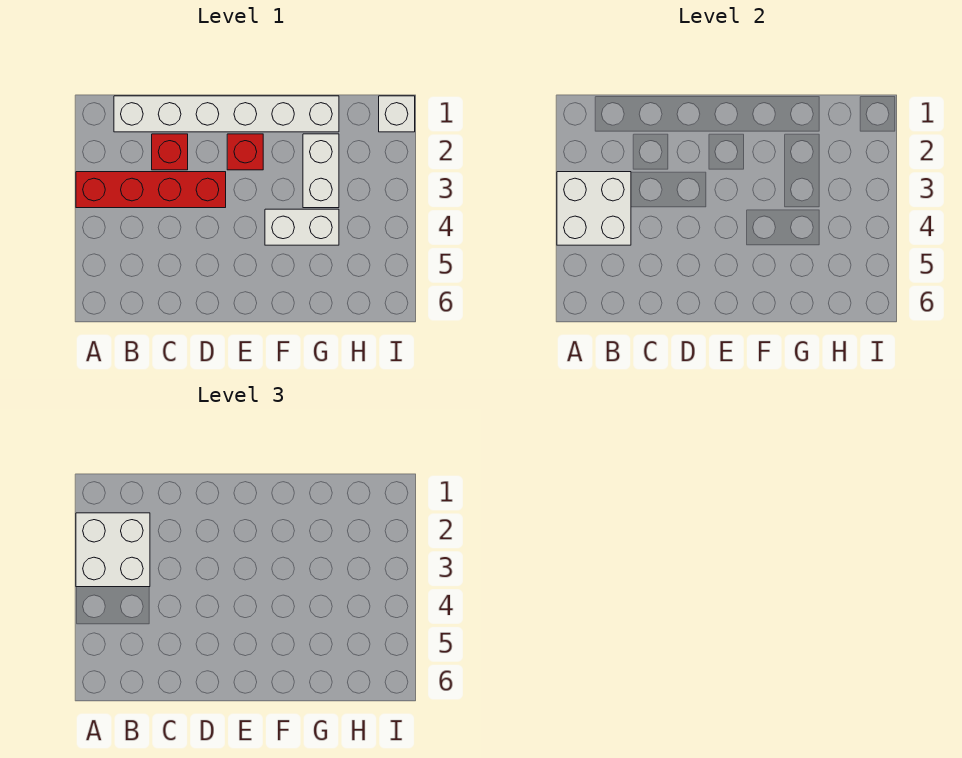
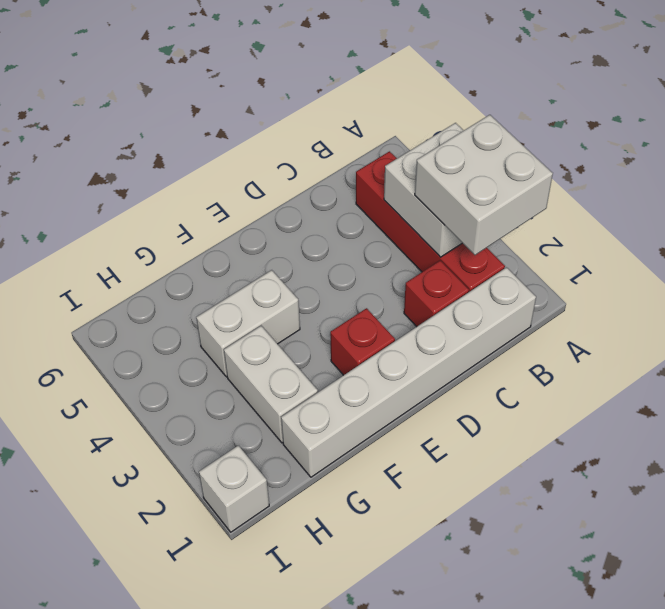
red brick A3:D3 level 1 -> red brick B2:B5 level 1

